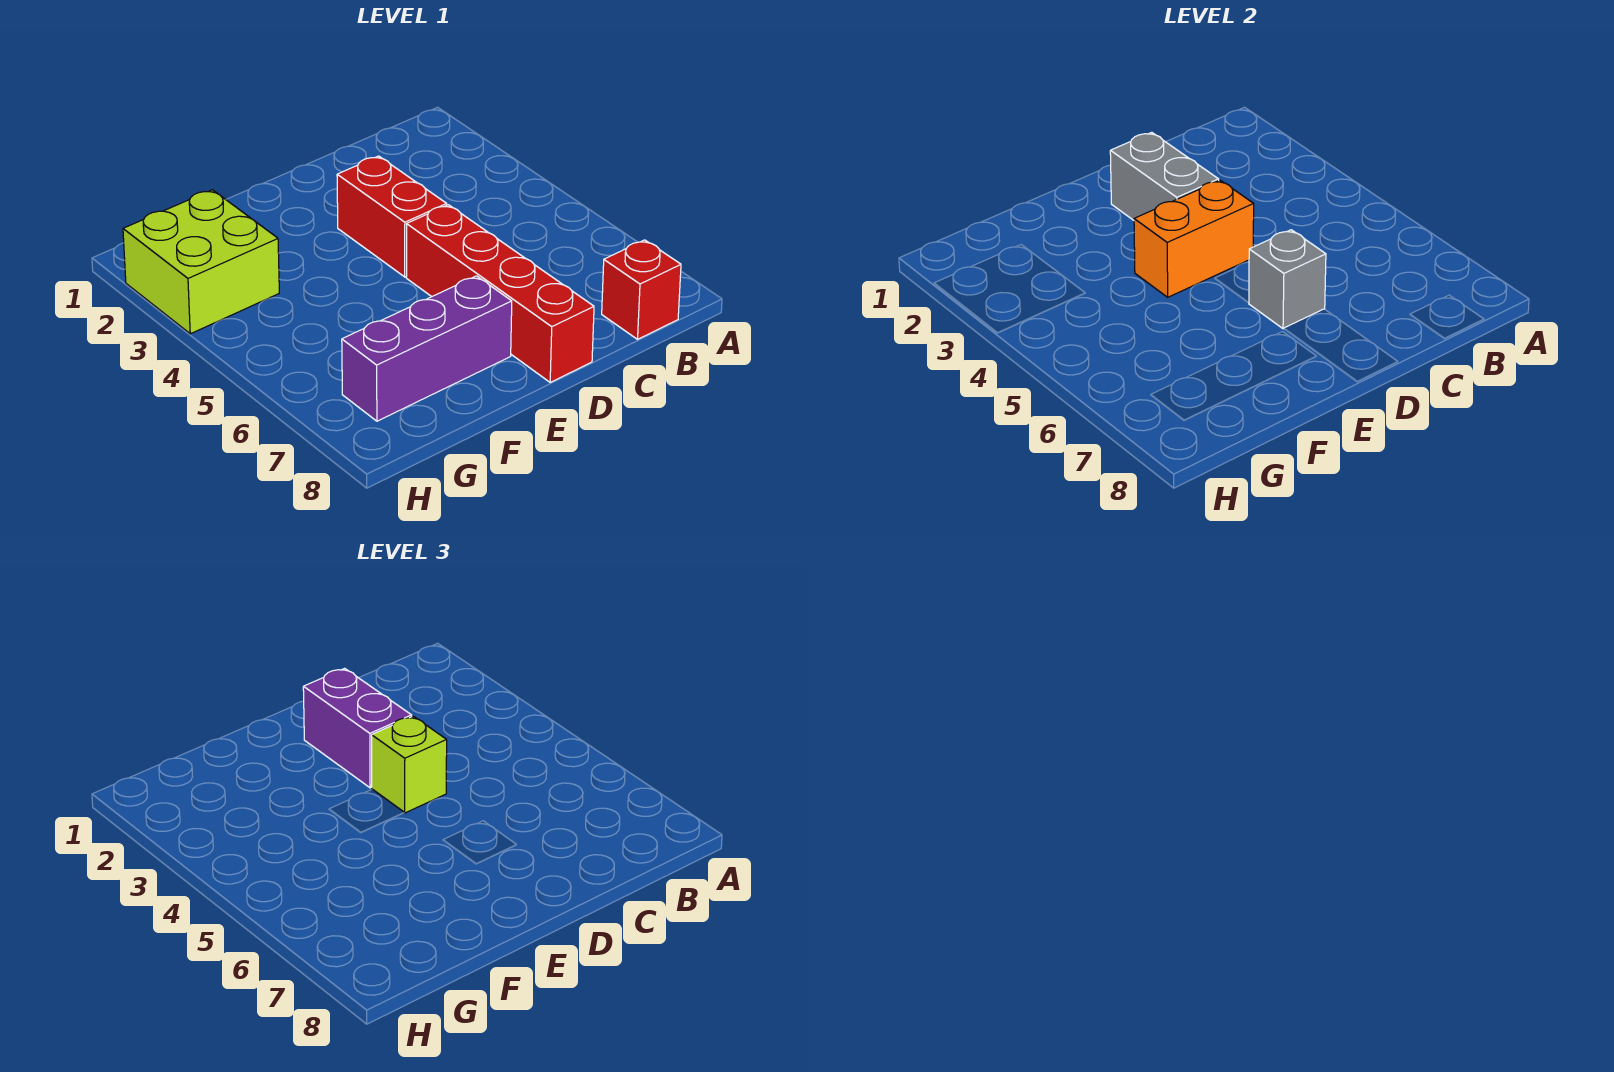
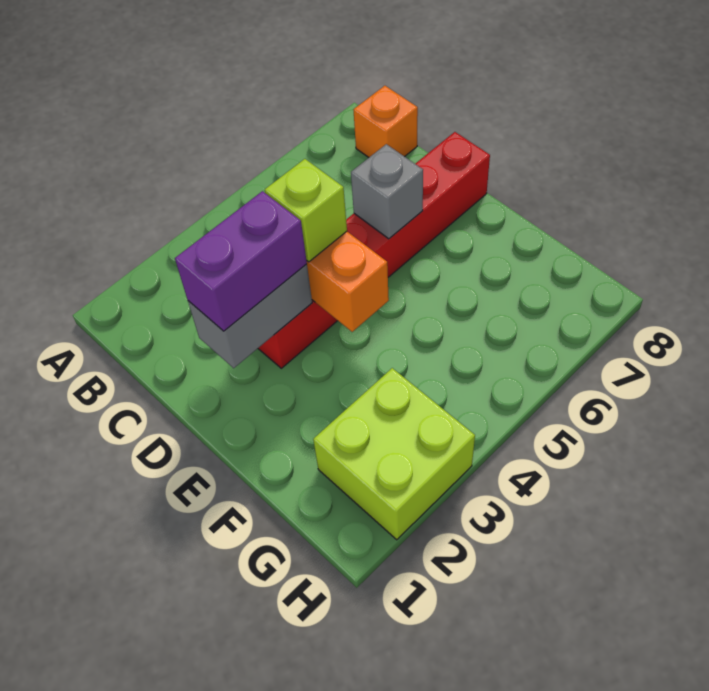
red brick B8 level 1 -> orange brick B8 level 1
purple brick E7:G7 level 1 -> none

